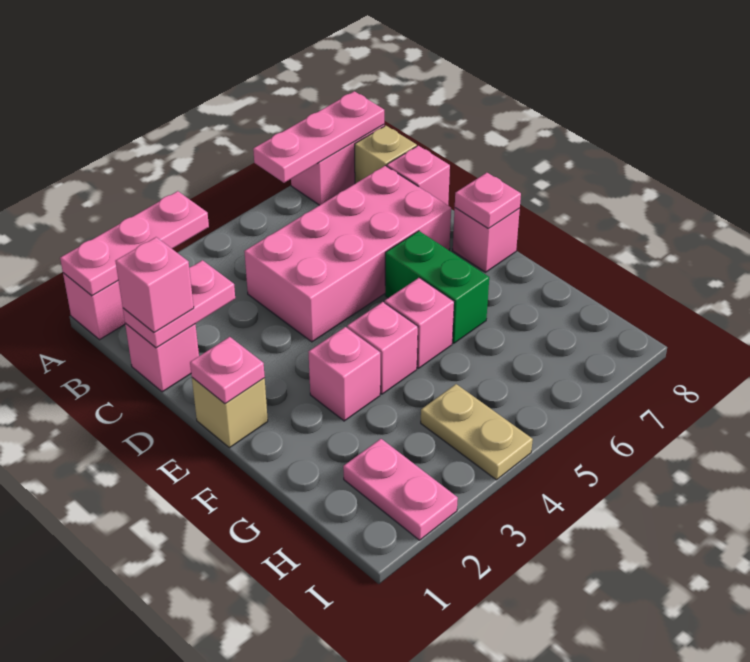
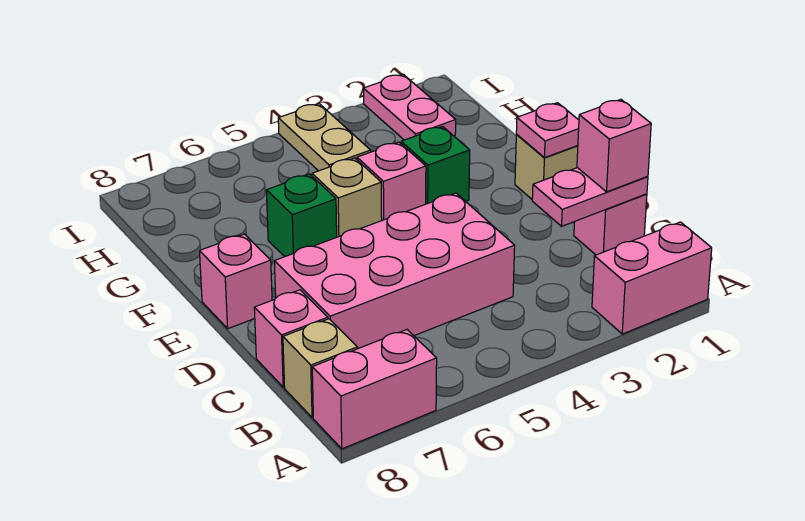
pink plate A1:A3 level 2 -> none
pink plate A6:A8 level 2 -> none
green brick E6:F6 level 1 -> green brick F6 level 1
pink plate E8 level 2 -> none
pink brick F3 level 1 -> green brick F3 level 1
pink brick F5 level 1 -> tan brick F5 level 1

